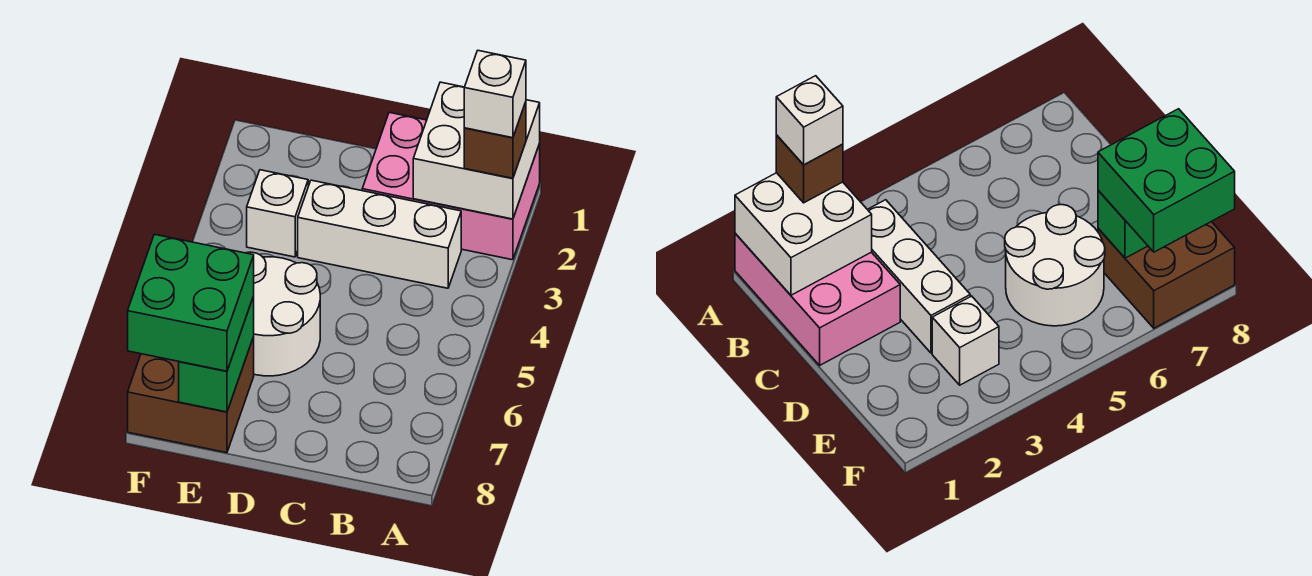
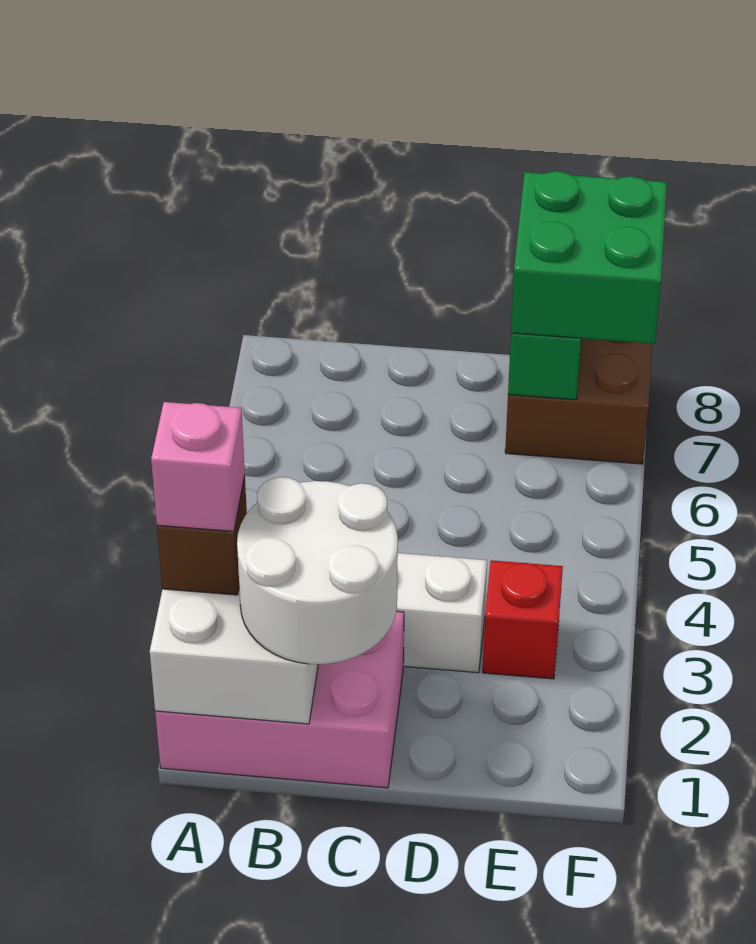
white brick A2 level 4 -> pink brick A2 level 4
white round brick D5:E6 level 1 -> white round brick B1:C2 level 3
white brick E3 level 1 -> red brick E3 level 1

